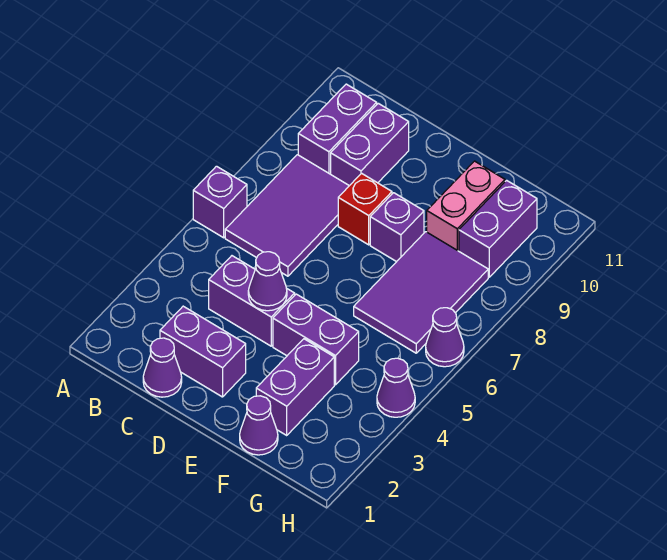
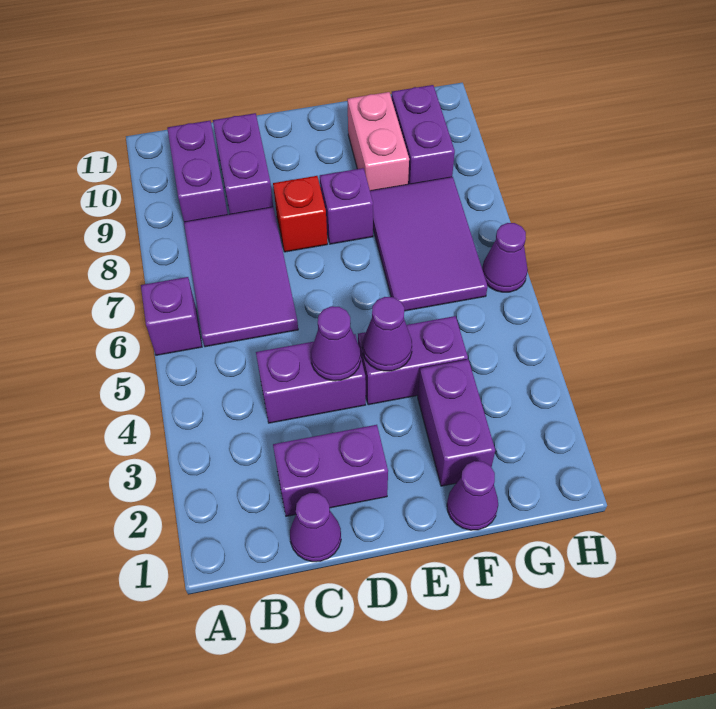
purple cone H4 level 1 -> purple cone E4 level 2

